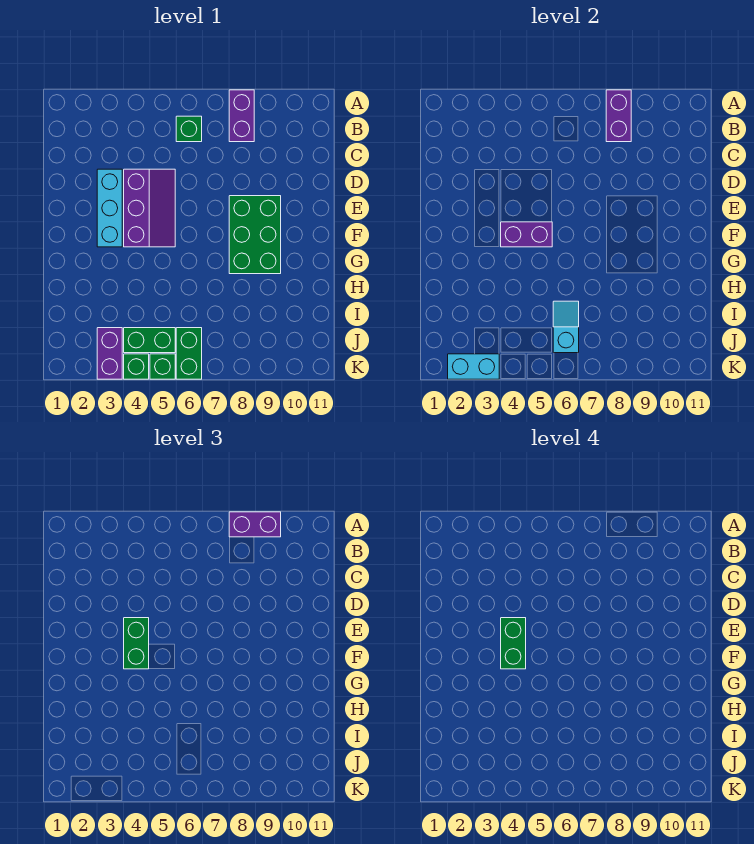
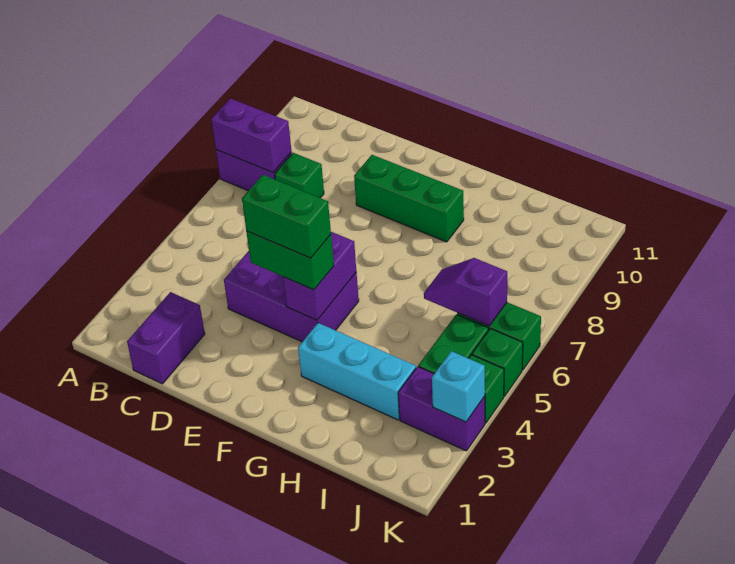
purple brick A8:A9 level 3 -> purple brick C1:C2 level 1
green brick B6 level 1 -> green brick C8 level 1
cyan brick D3:F3 level 1 -> cyan brick G3:I3 level 1
purple slope D4:F5 level 1 top 4 -> purple brick D4:F5 level 1
green brick E8:G9 level 1 -> green brick E9:G9 level 1
cyan slope I6:J6 level 2 top J -> purple slope I6:J6 level 2 top J
cyan brick K2:K3 level 2 -> cyan brick K3 level 2

